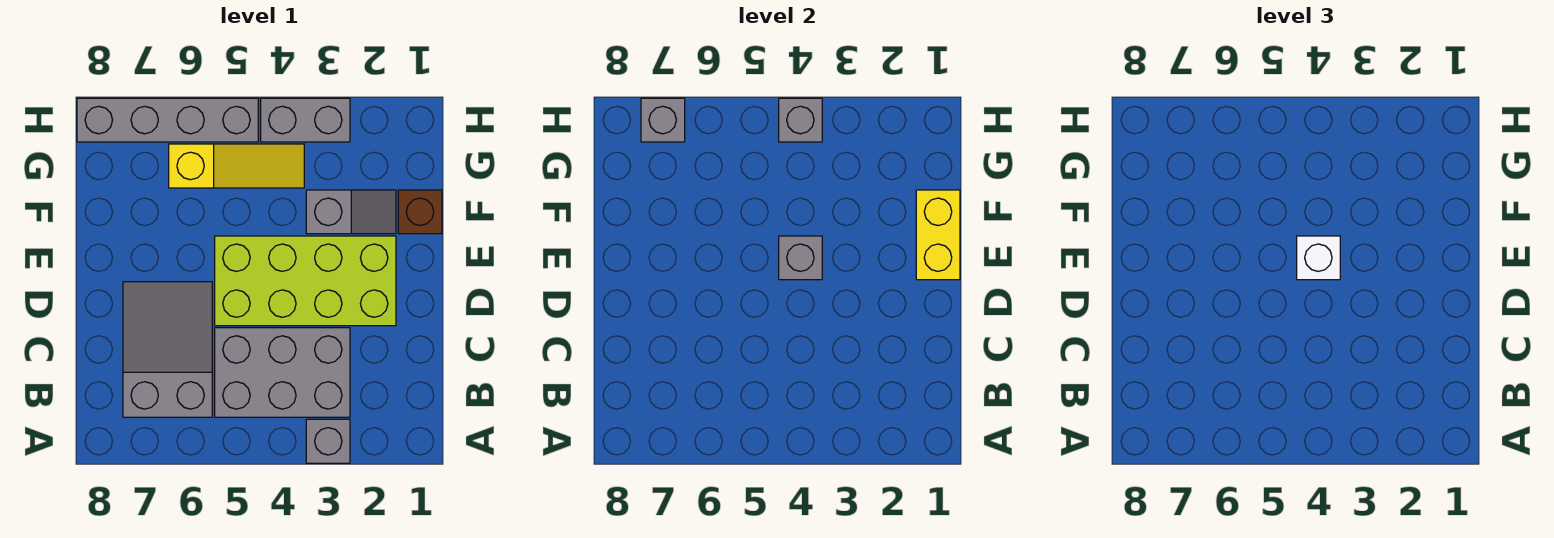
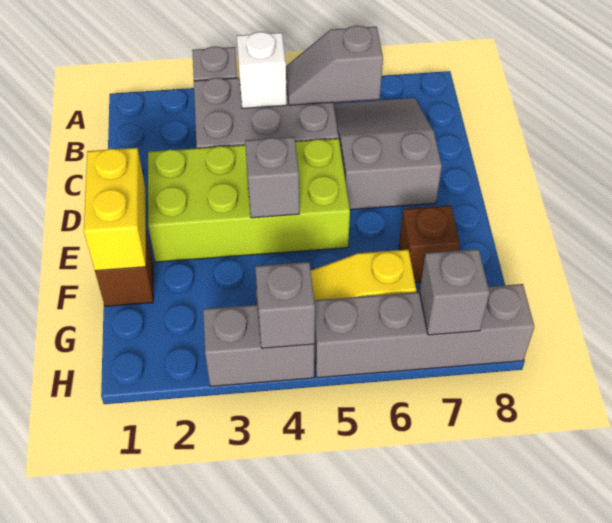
grey slope B6:D7 level 1 top B -> grey slope B6:D7 level 1 top D
white brick E4 level 3 -> white brick B4 level 2
grey slope F2:F3 level 1 top 3 -> grey slope B5:B6 level 2 top 6
none -> brown brick F7 level 1

